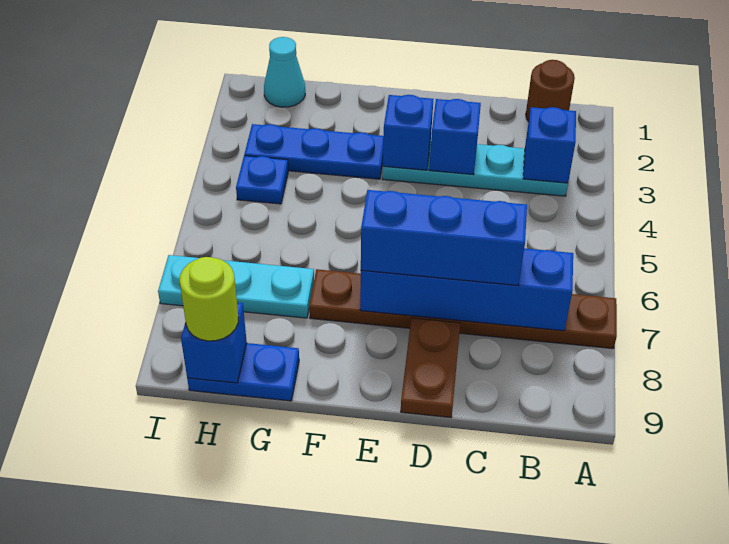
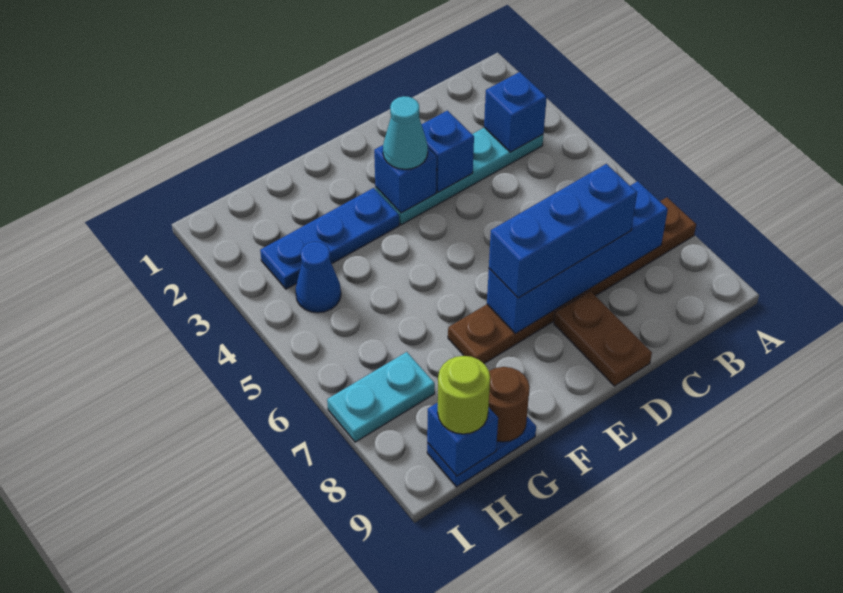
brown round brick B1 level 1 -> brown round brick G9 level 2
cyan plate G7:I7 level 1 -> cyan plate H7:I7 level 1
cyan cone H1 level 1 -> cyan cone E3 level 3
blue plate H4 level 1 -> blue cone H4 level 1

